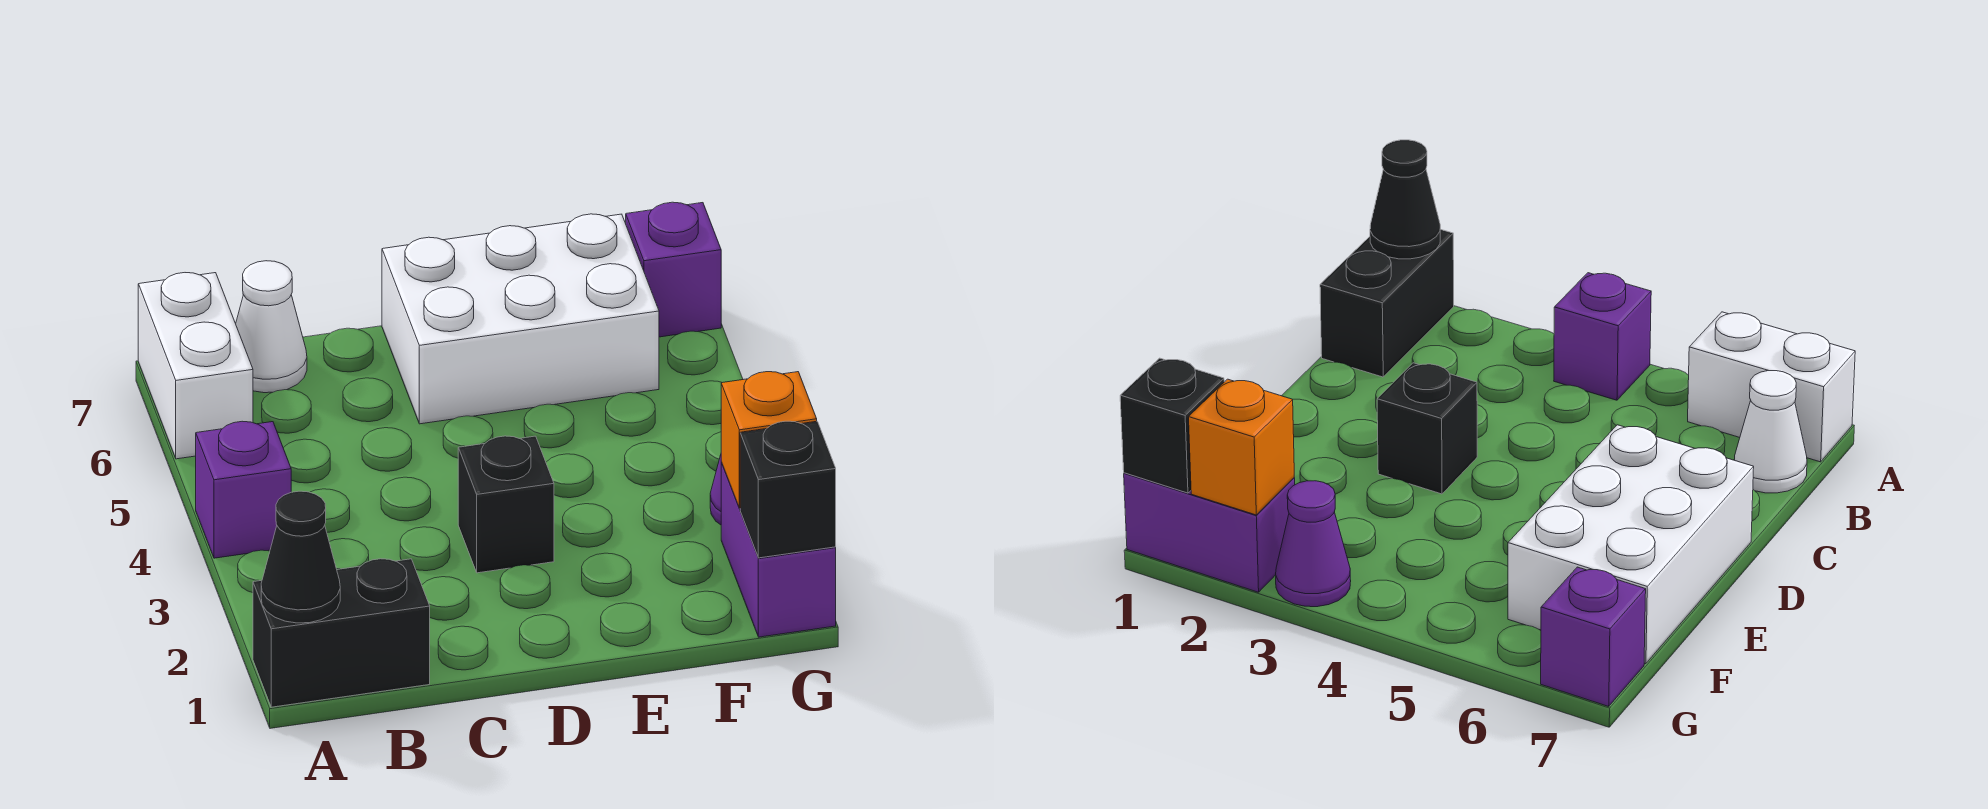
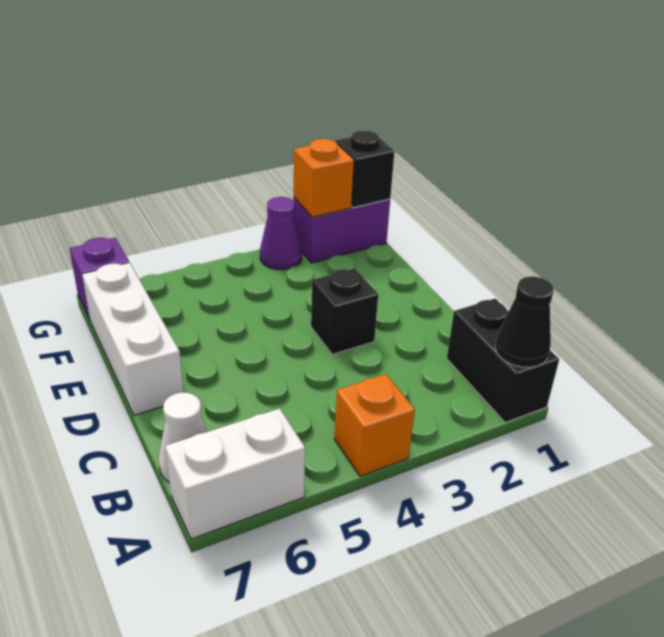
purple brick A4 level 1 -> orange brick A4 level 1
white brick D6:F7 level 1 -> white brick D7:F7 level 1

